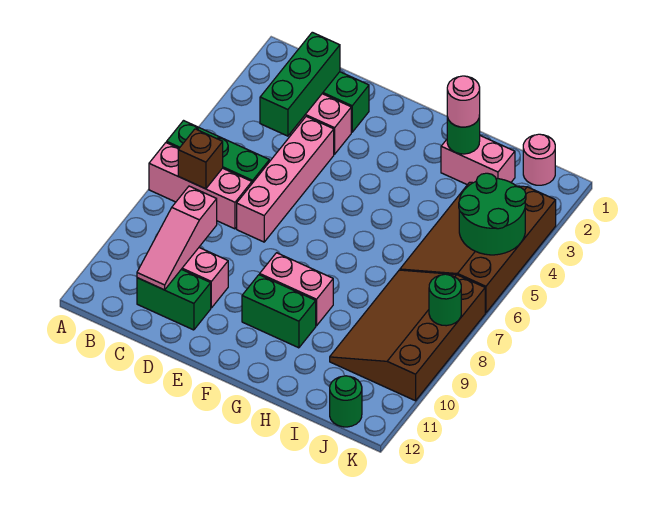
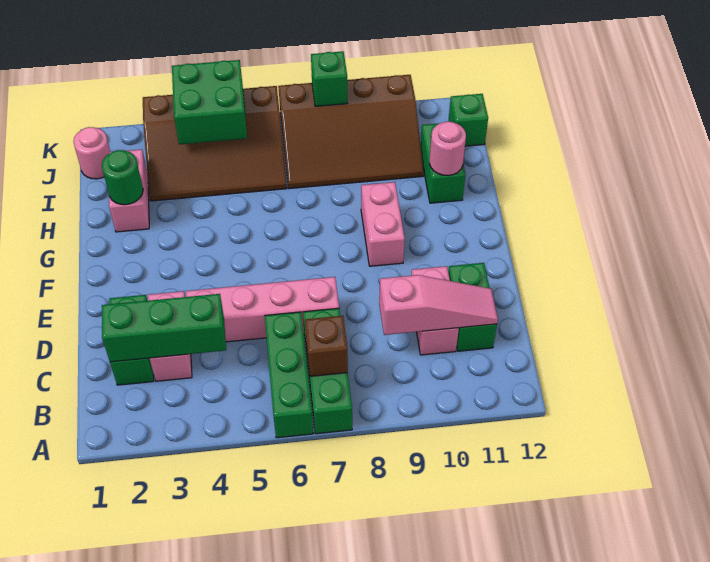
pink brick A7:C7 level 1 -> green brick A7:C7 level 1
green brick F10:G10 level 1 -> green brick H11:I11 level 1
pink round brick H2 level 3 -> pink round brick H11 level 2
green round brick J4:K5 level 2 -> green brick J4:K5 level 2
green round brick J12 level 1 -> green brick J12 level 1
green round brick K8 level 2 -> green brick K8 level 2

